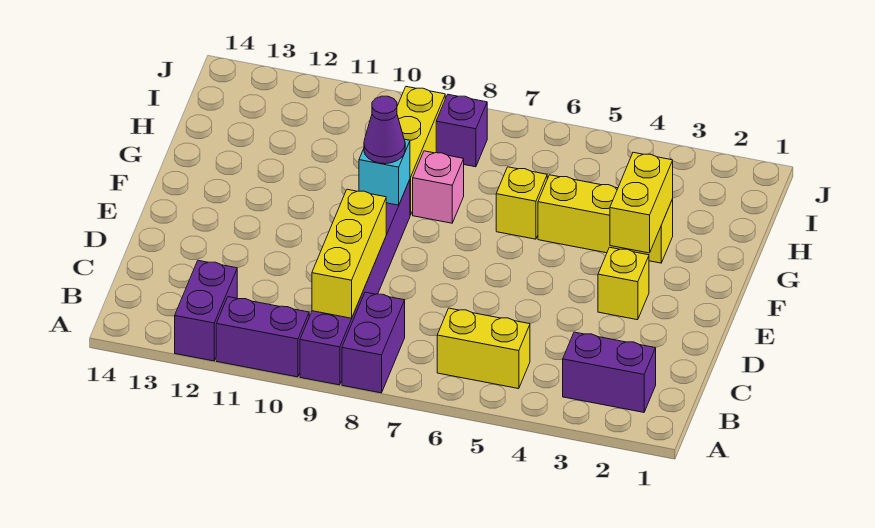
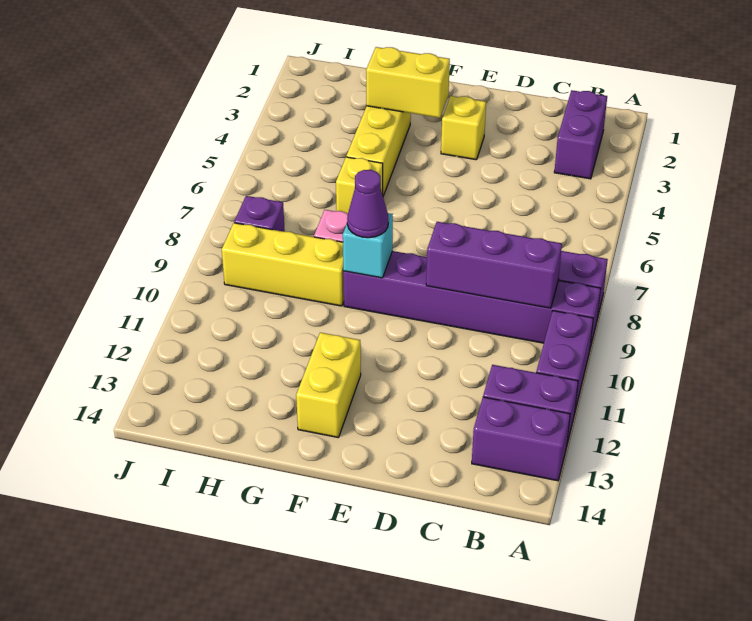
none -> purple brick A13:B13 level 1
yellow brick B5:B6 level 1 -> yellow brick F12:F13 level 1
yellow brick B9:D9 level 2 -> purple brick B9:D9 level 2

